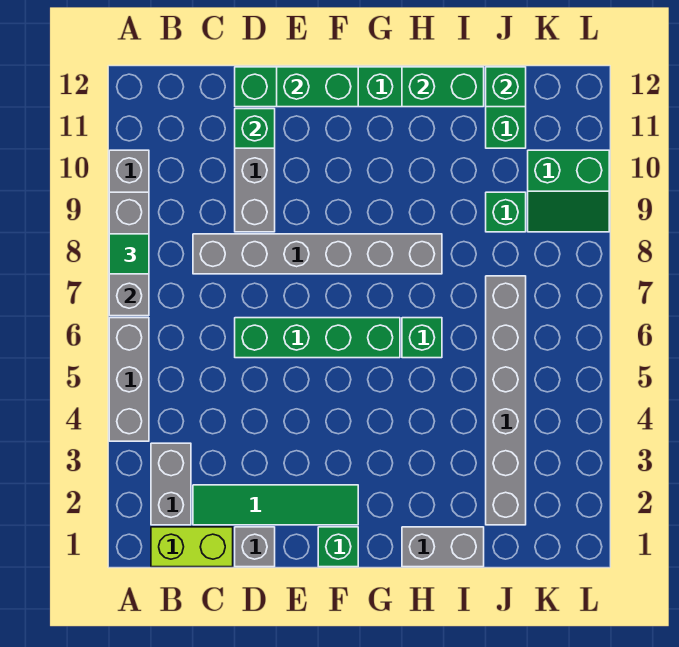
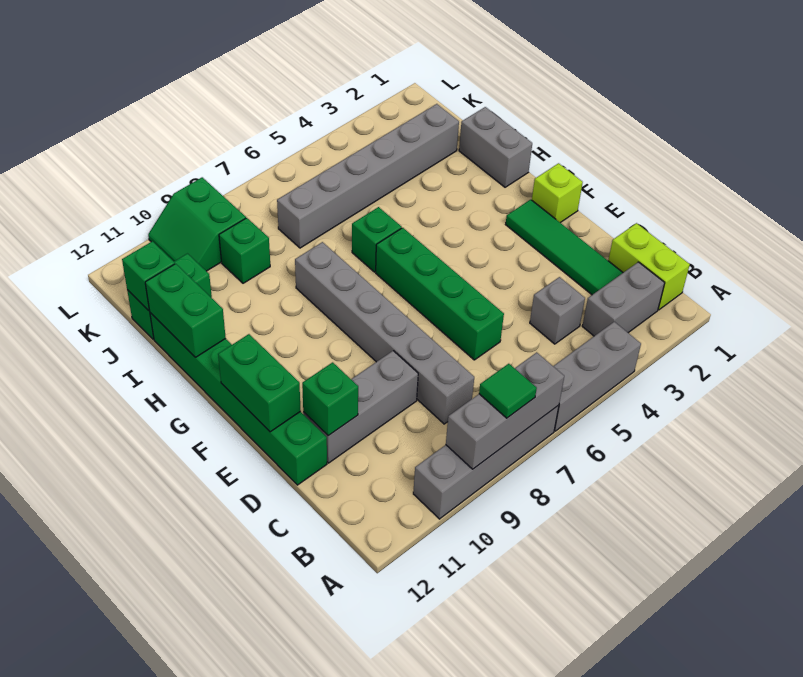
grey brick D1 level 1 -> grey brick C4 level 1
green brick F1 level 1 -> lime brick F1 level 1
green slope K9:L10 level 1 top 10 -> green slope K9:L10 level 1 top 9

